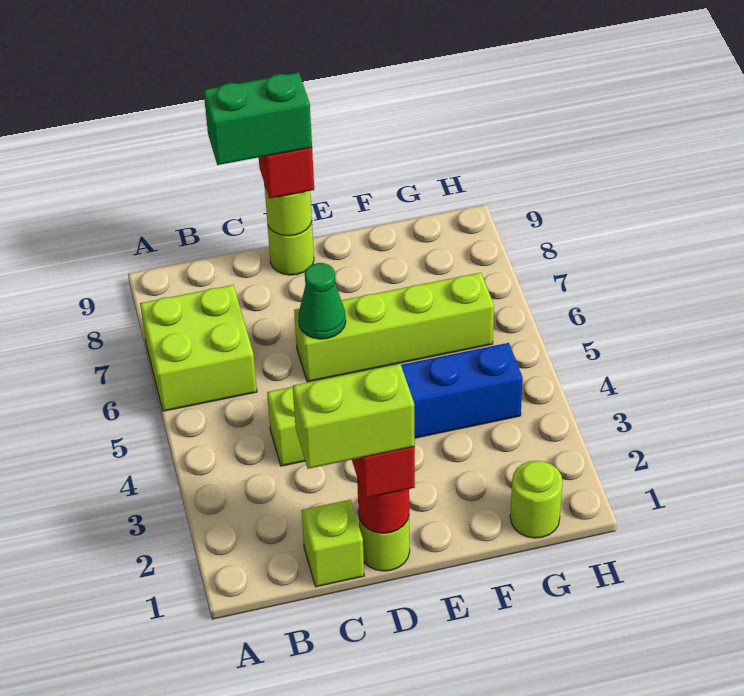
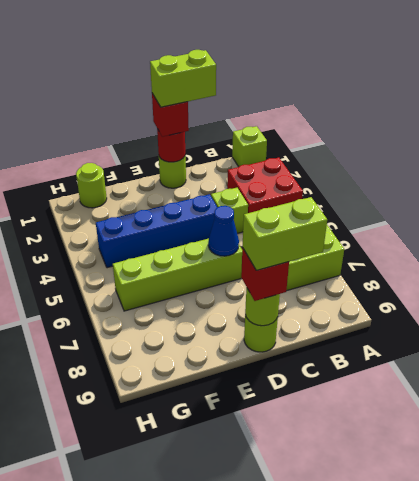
none -> red brick A3:B4 level 1
lime brick C1 level 1 -> lime brick A1 level 1
green brick C9:D9 level 4 -> lime brick C9:D9 level 4
green cone D6 level 2 -> blue cone D6 level 2

